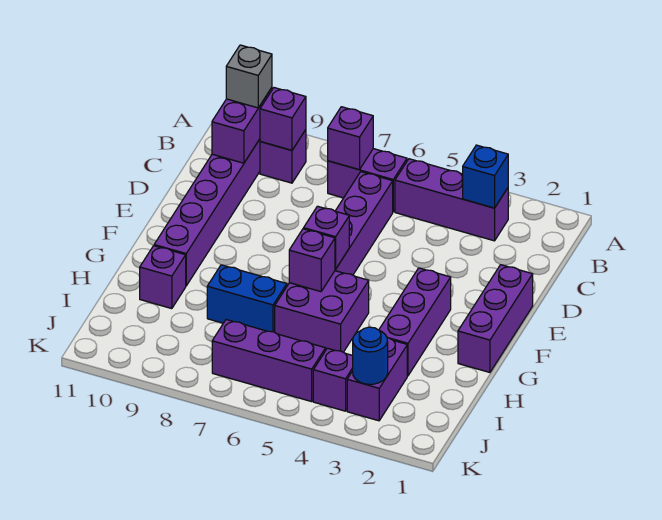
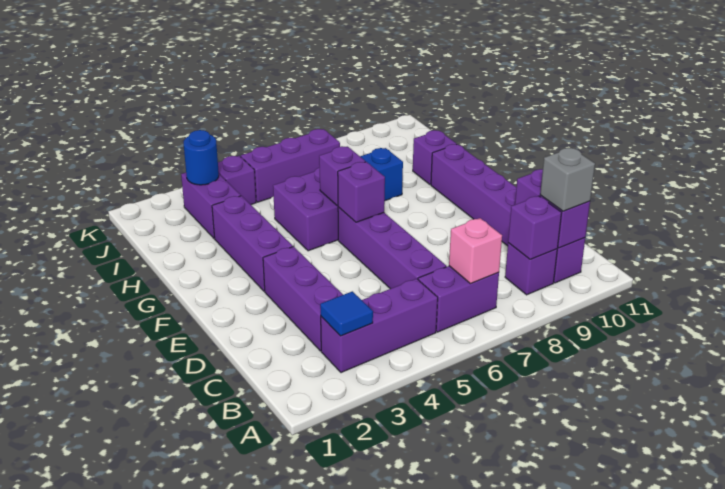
blue brick B3 level 2 -> blue tile B3 level 2
purple brick B7 level 2 -> pink brick B7 level 2
purple brick E1:G1 level 1 -> purple brick C3:E3 level 1

